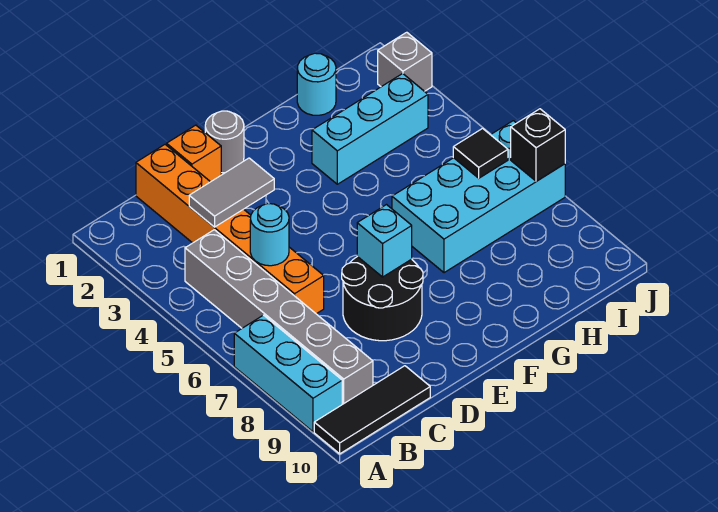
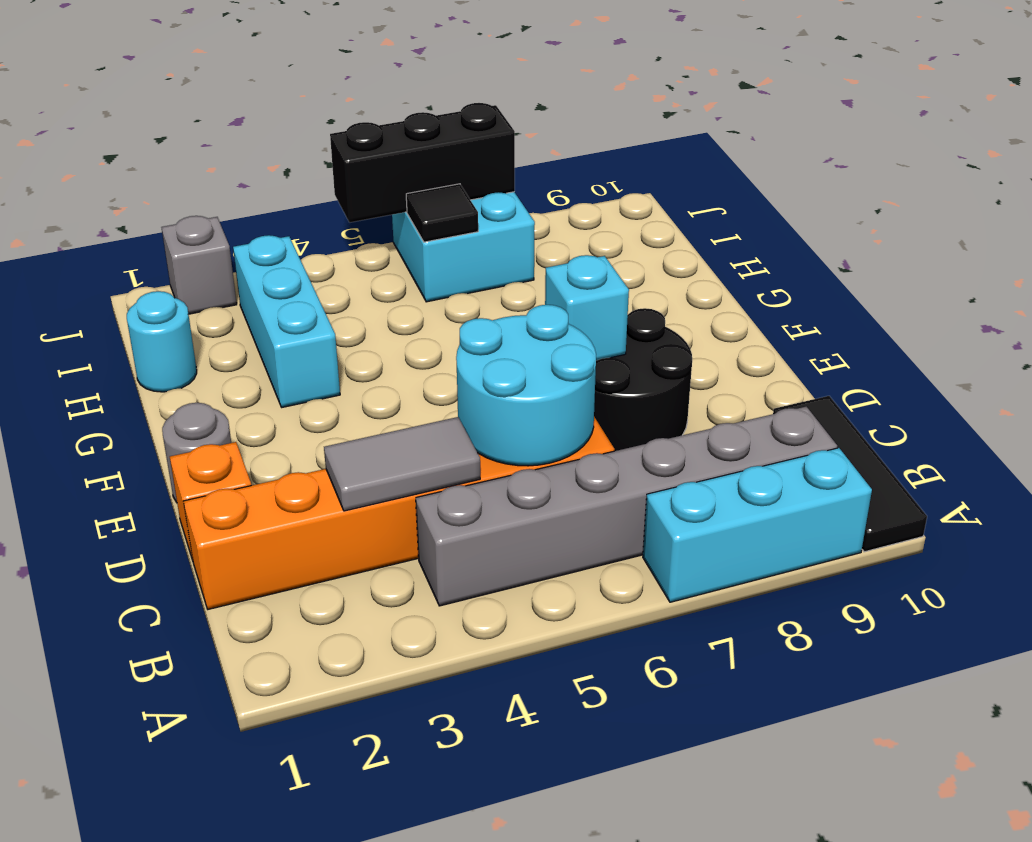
grey tile C3:D3 level 2 -> grey tile C3:C4 level 2
cyan round brick C5 level 2 -> cyan round brick C5:D6 level 2
cyan brick G6:J7 level 1 -> cyan brick I6:J7 level 1
black brick J7 level 2 -> black brick J5:J7 level 2

